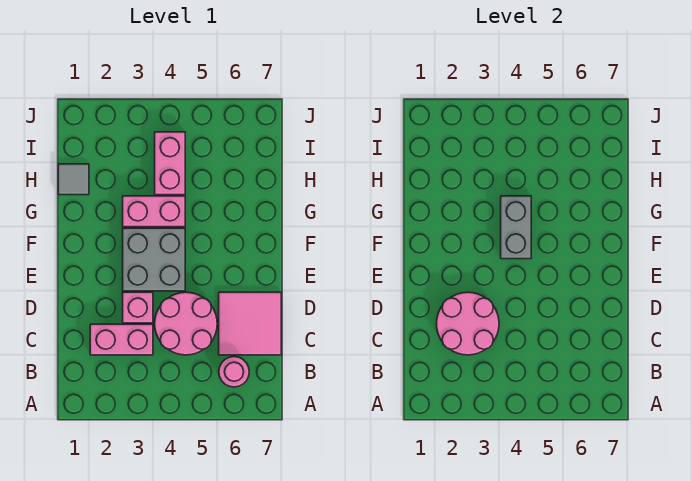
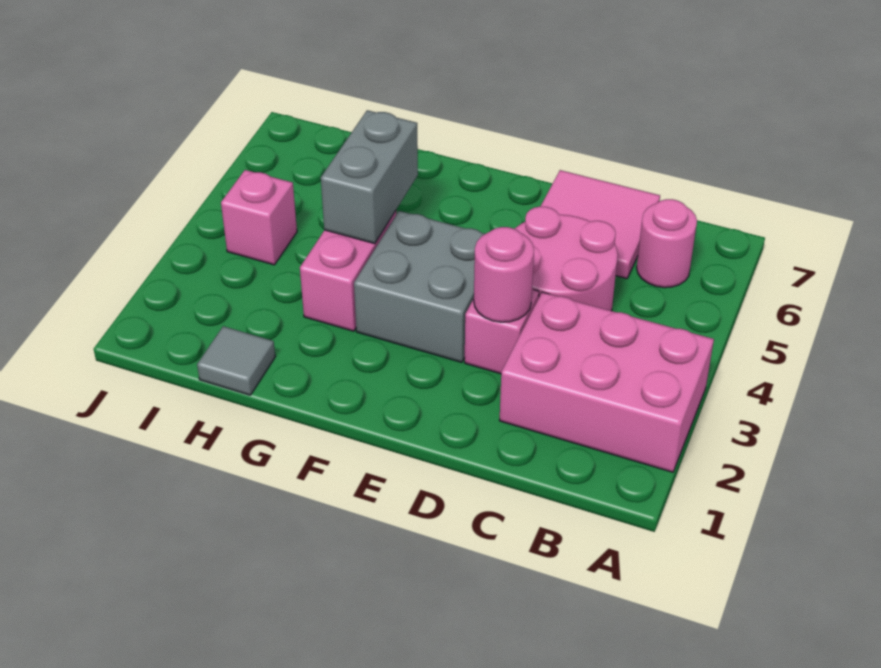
pink brick C2:C3 level 1 -> pink brick A2:C3 level 1
pink round brick C2:D3 level 2 -> pink round brick D3 level 2
grey brick F4:G4 level 2 -> grey brick G4:G5 level 2
pink brick H4:I4 level 1 -> pink brick I4 level 1

